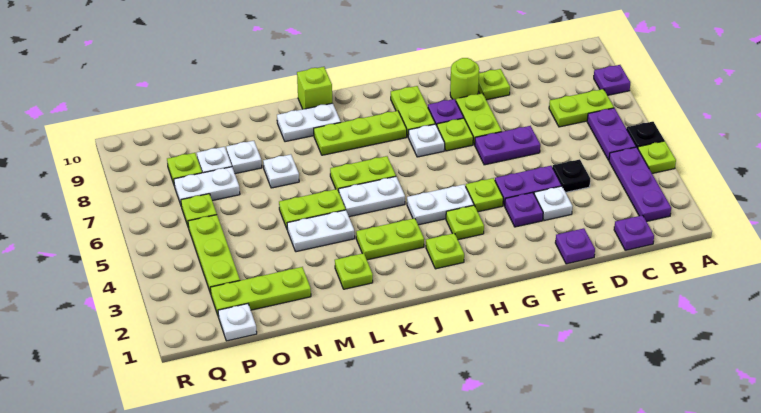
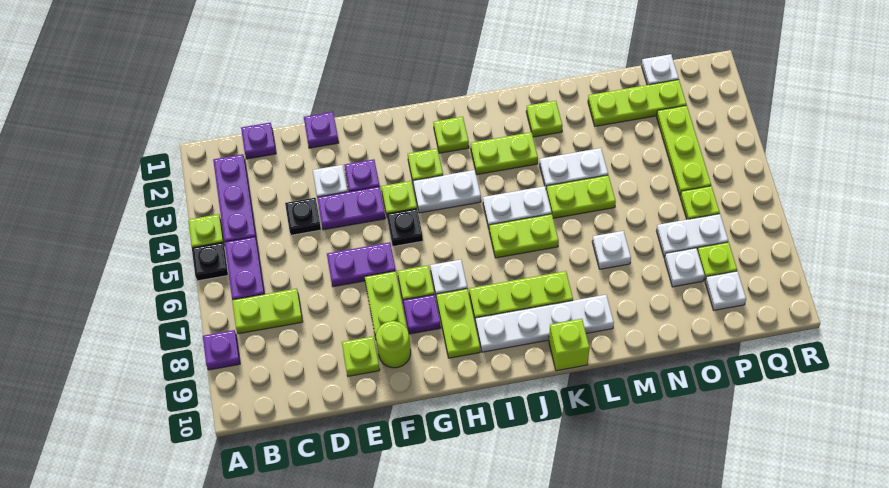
none -> black plate G5 level 1
white plate K9:L9 level 1 -> white plate I9:L9 level 1
white plate N8 level 1 -> white plate P9 level 1

